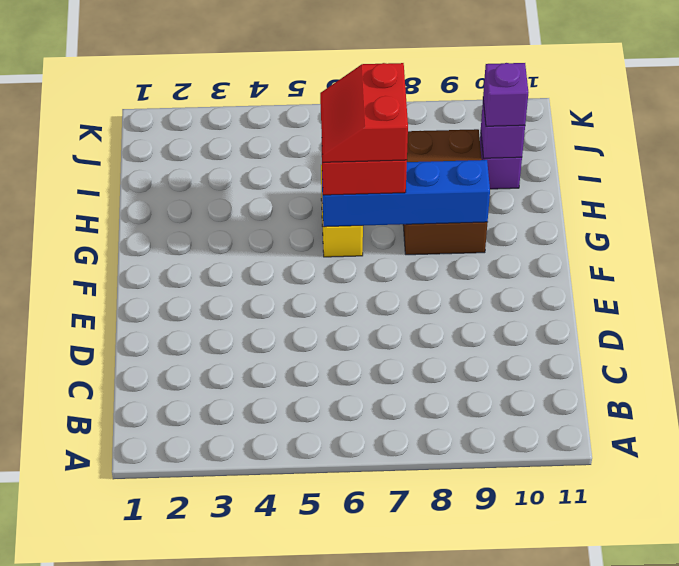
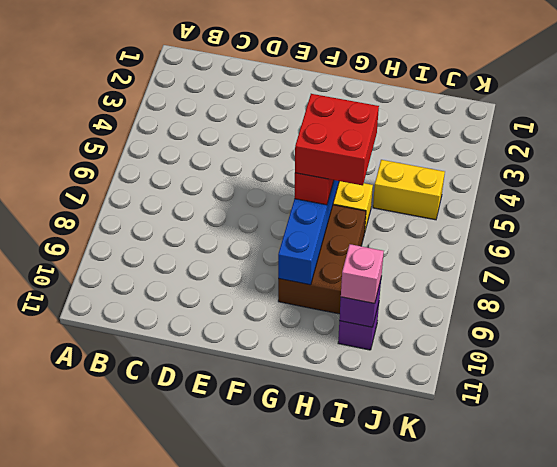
red slope G6:H7 level 4 top 7 -> red brick G6:H7 level 4
brown brick G8:I9 level 1 -> brown brick G7:H9 level 1
none -> yellow brick I5:J5 level 1
purple brick I10 level 3 -> pink brick I10 level 3

